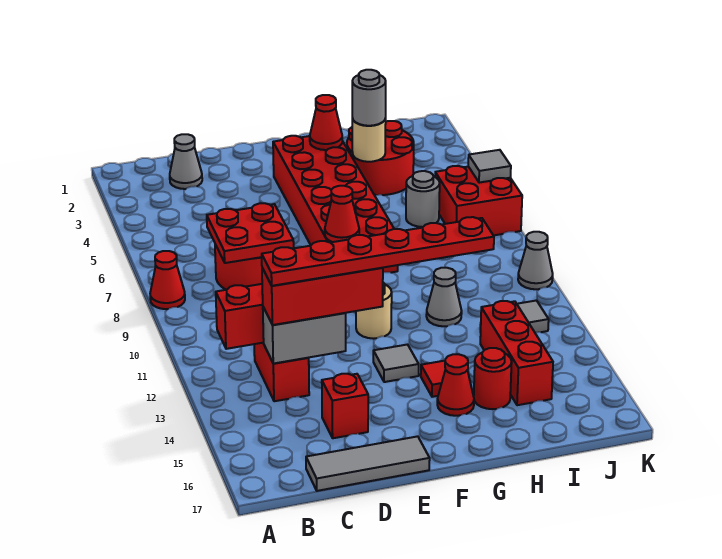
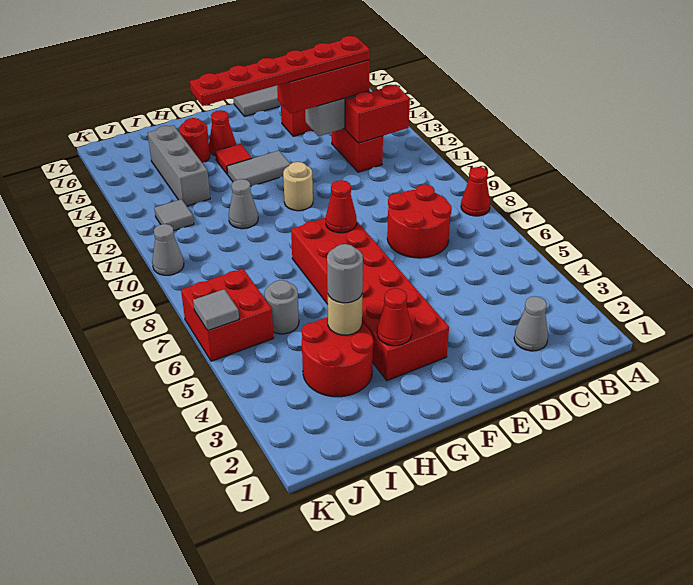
red plate C7:D8 level 2 -> none
grey tile F13 level 1 -> grey tile F13:G13 level 1
red brick I13:I15 level 1 -> grey brick I13:I15 level 1

